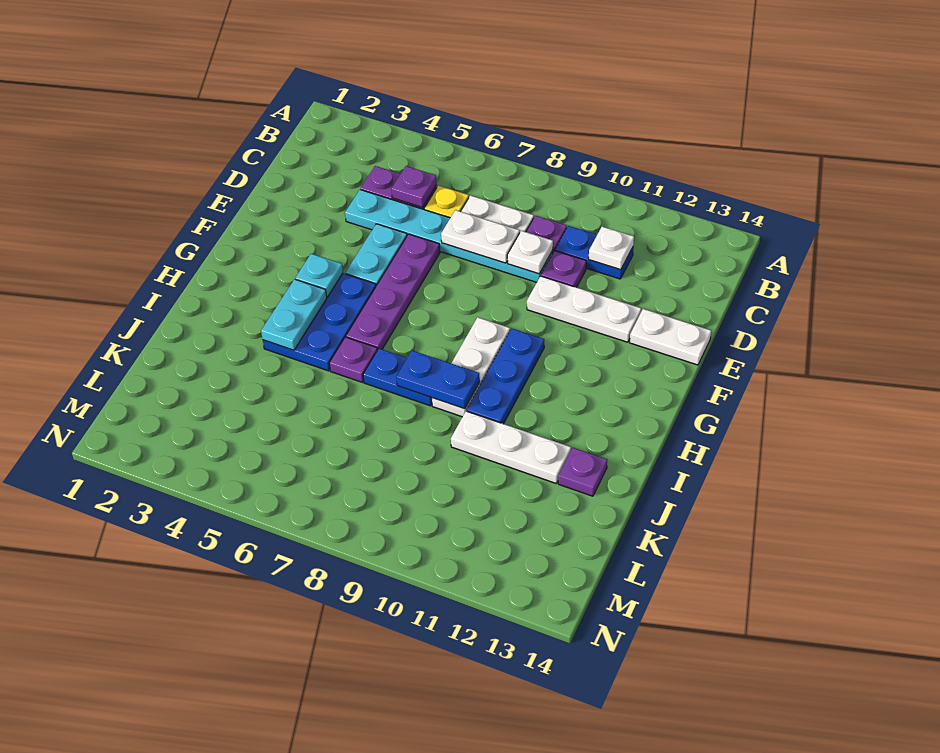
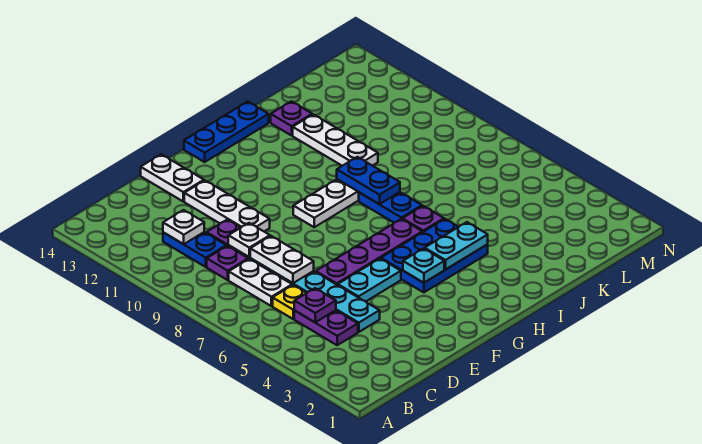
blue plate G10:I10 level 1 -> blue plate G14:I14 level 1

